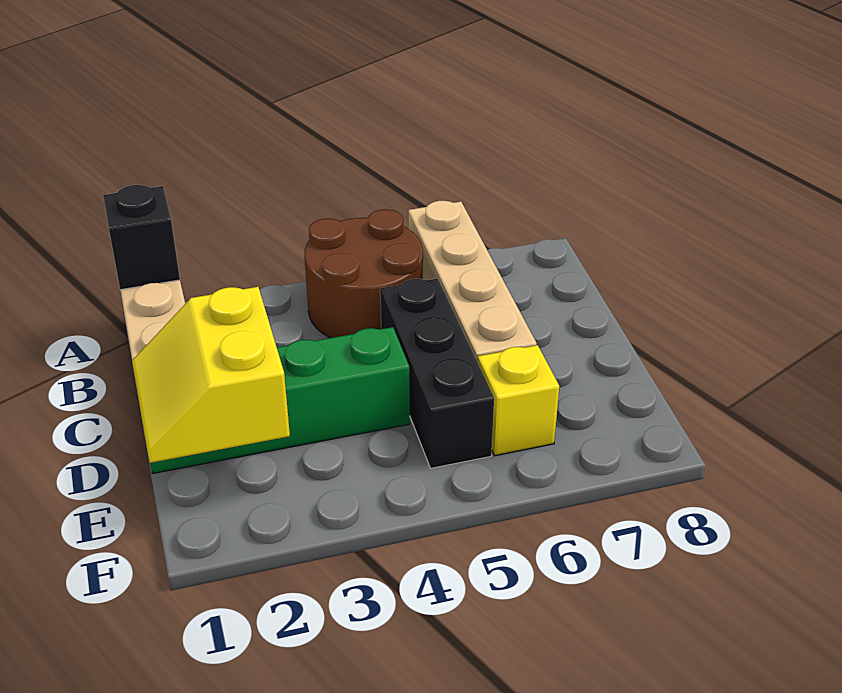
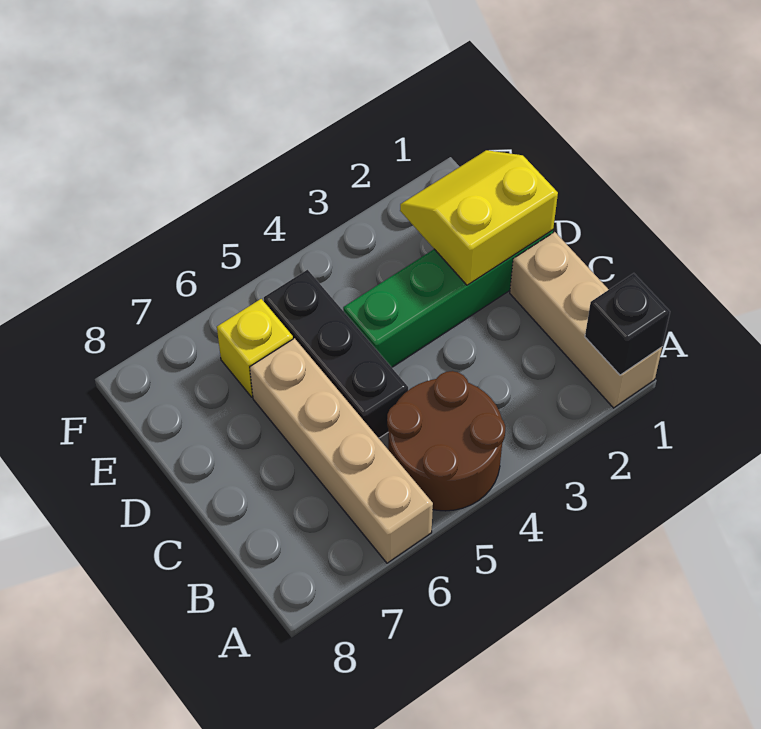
yellow slope D1:E2 level 2 top 2 -> yellow slope D1:E2 level 2 top D

